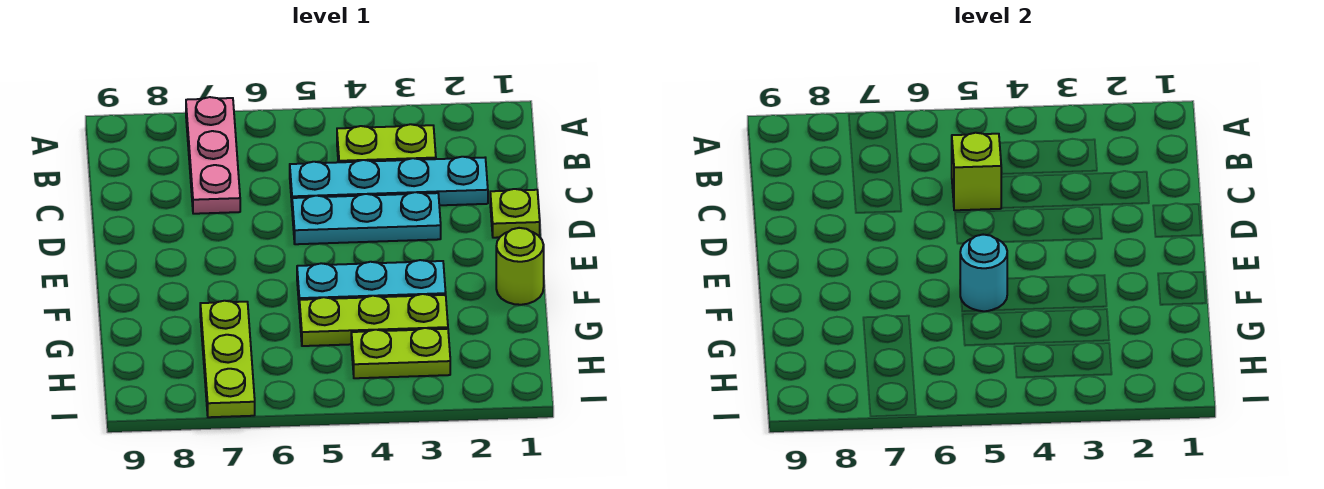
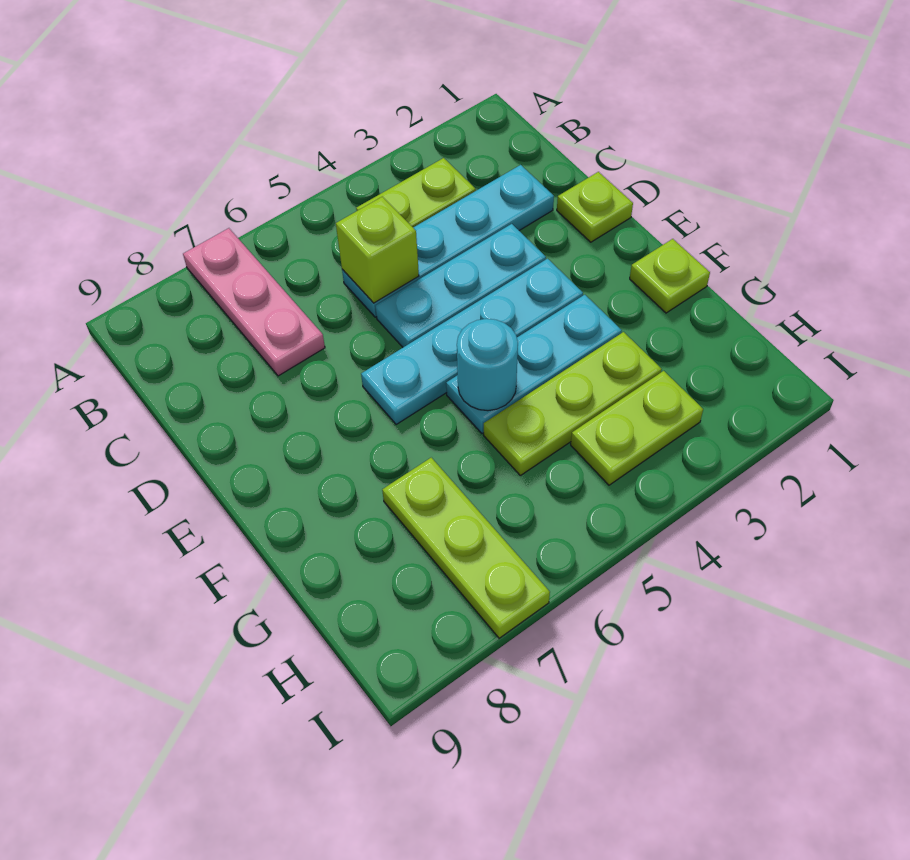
none -> cyan plate E3:E6 level 1
lime round brick F1 level 1 -> lime plate F1 level 1

